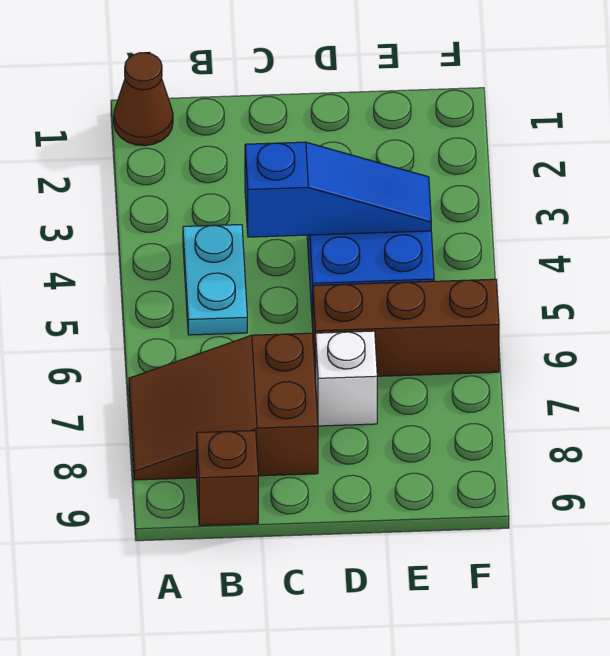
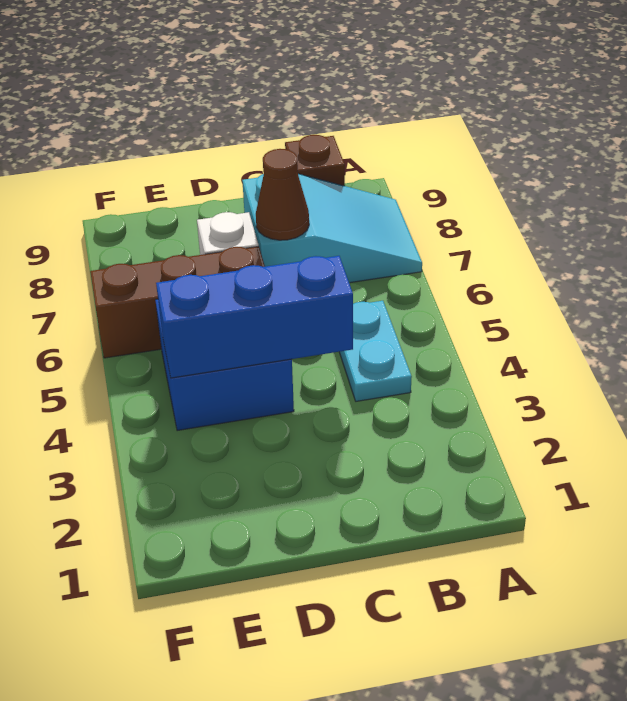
brown cone A1 level 1 -> brown cone C7 level 2
brown slope A7:C8 level 1 top C -> cyan slope A7:C8 level 1 top C
blue slope C4:E4 level 2 top C -> blue brick C4:E4 level 2

